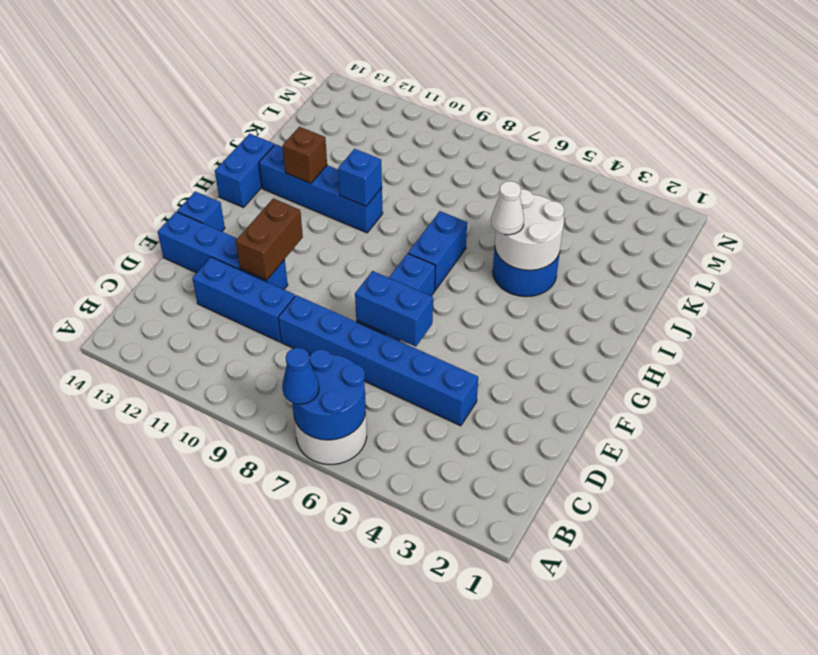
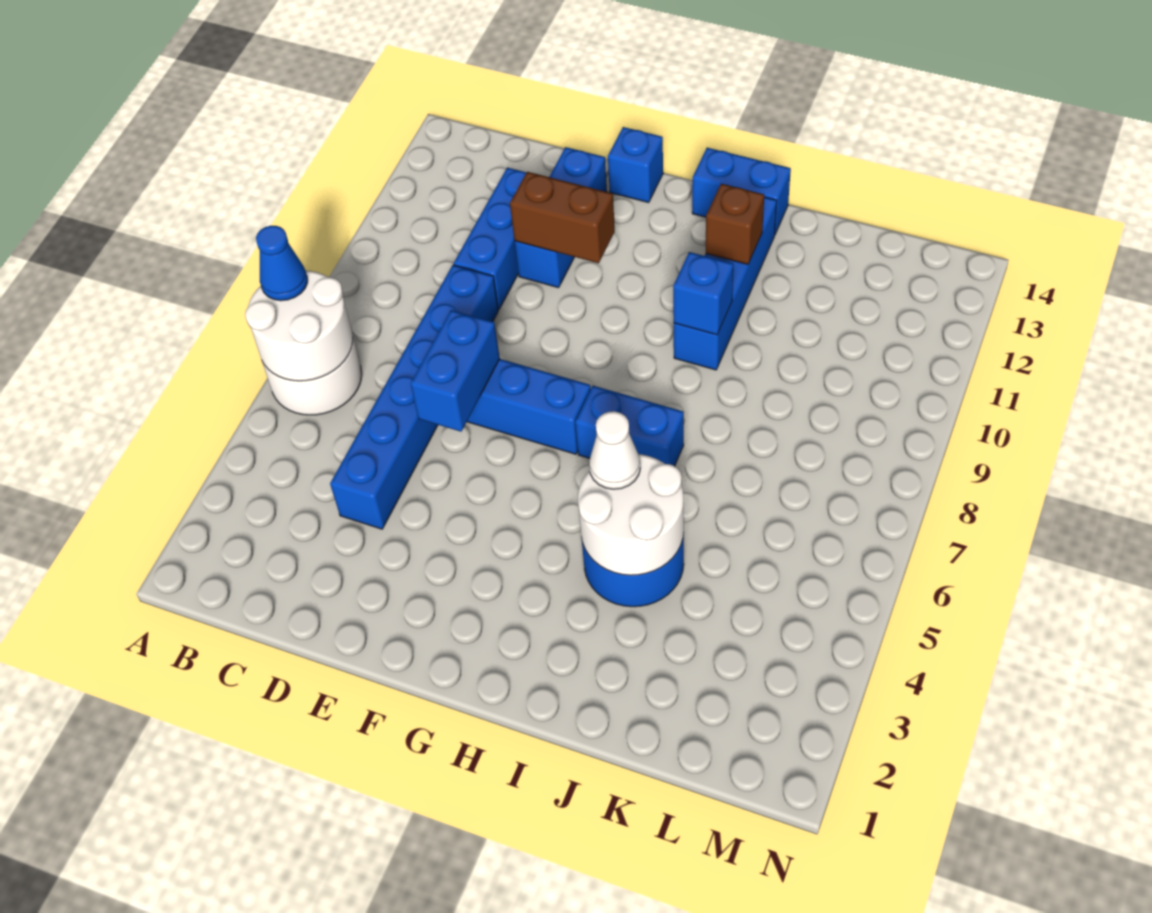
blue round brick A6:B7 level 2 -> white round brick A6:B7 level 2
blue brick E11:E14 level 1 -> blue brick E11:E13 level 1

